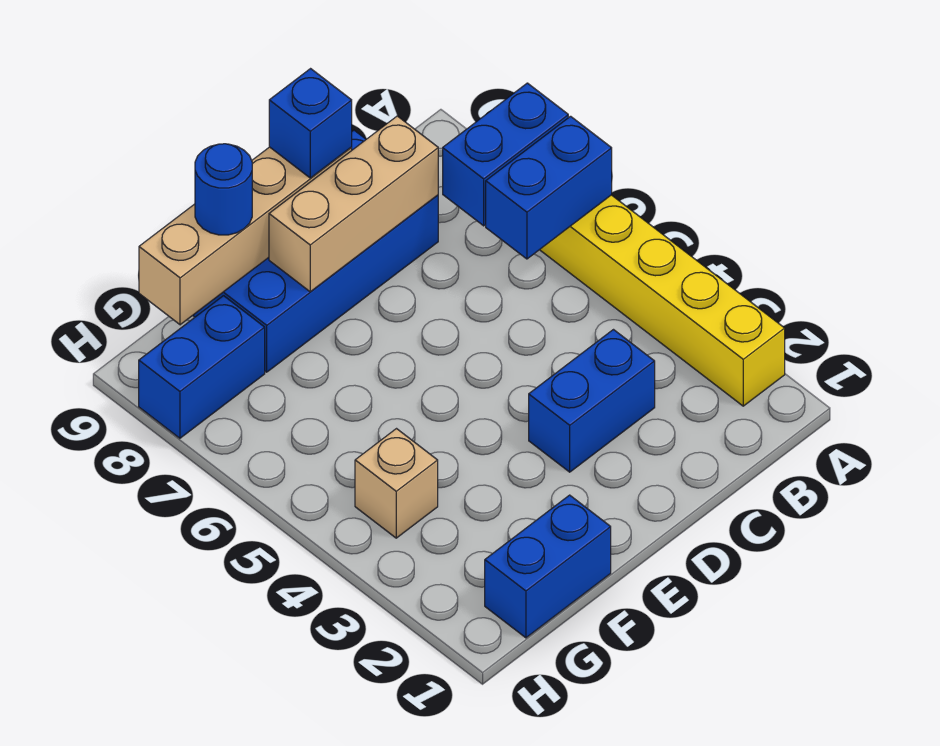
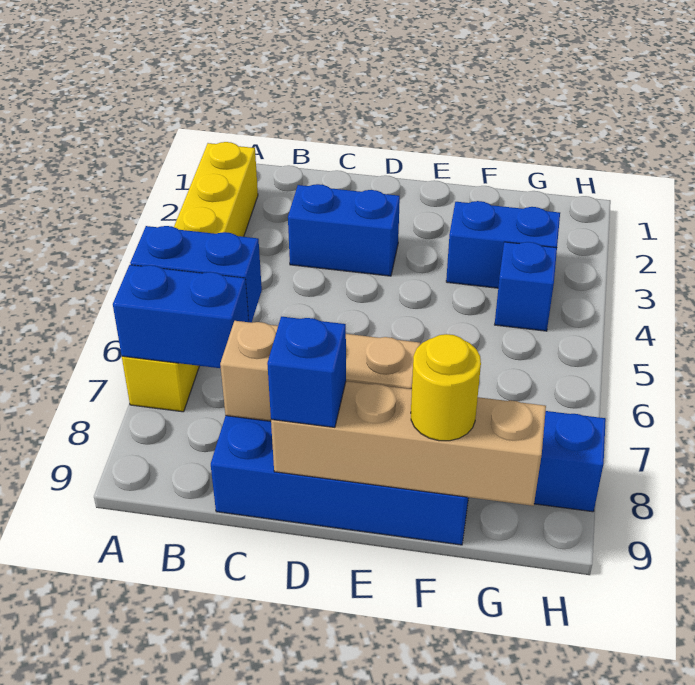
blue brick F1:G1 level 1 -> blue brick F3:G3 level 1
blue round brick F9 level 3 -> yellow round brick F9 level 3
tan brick G4 level 1 -> blue brick G4 level 1

